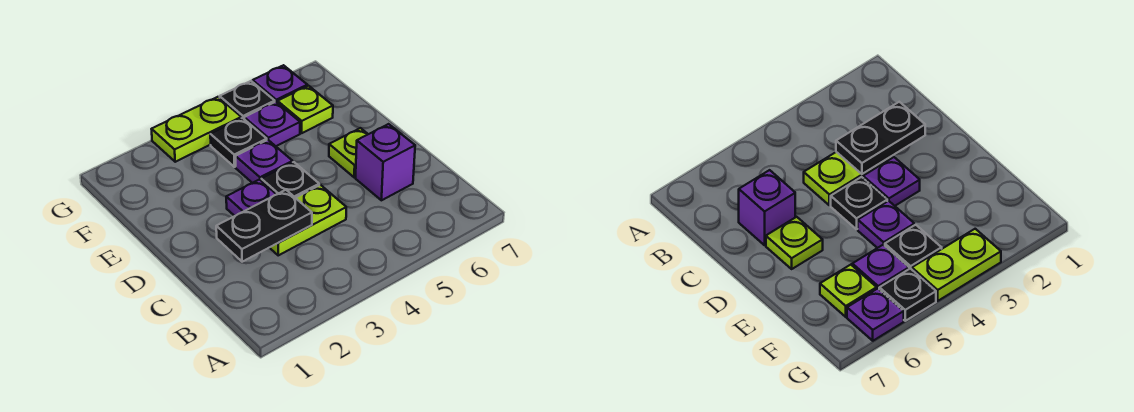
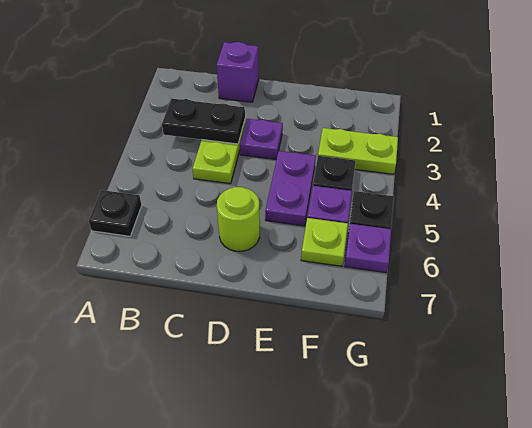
black plate C2:C3 level 2 -> black plate B3:C3 level 2
purple brick C6 level 1 -> purple brick C1 level 1
black plate D4 level 1 -> black plate A6 level 1
lime plate D6 level 1 -> lime round brick D6 level 1
purple plate E4 level 1 -> purple plate E4:E5 level 1
lime plate G3:G4 level 1 -> lime plate F3:G3 level 1

